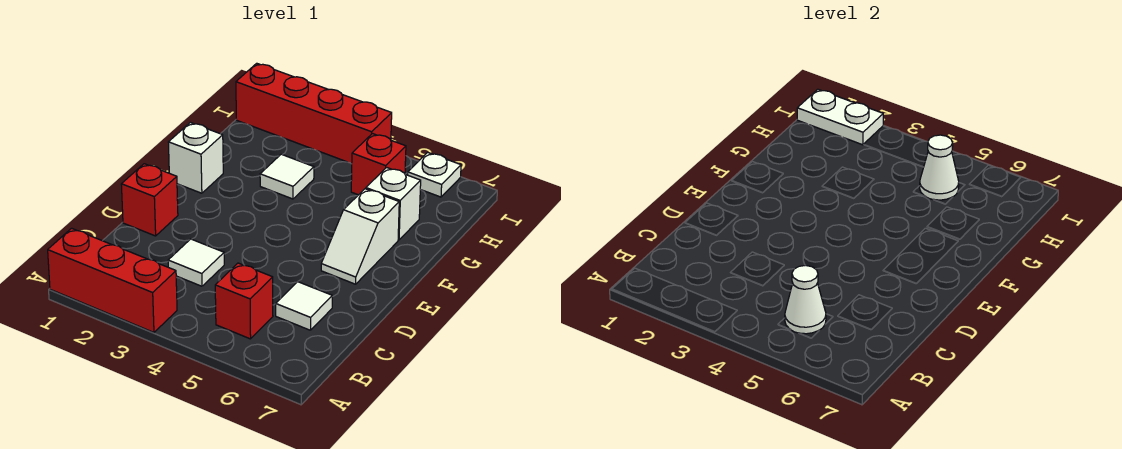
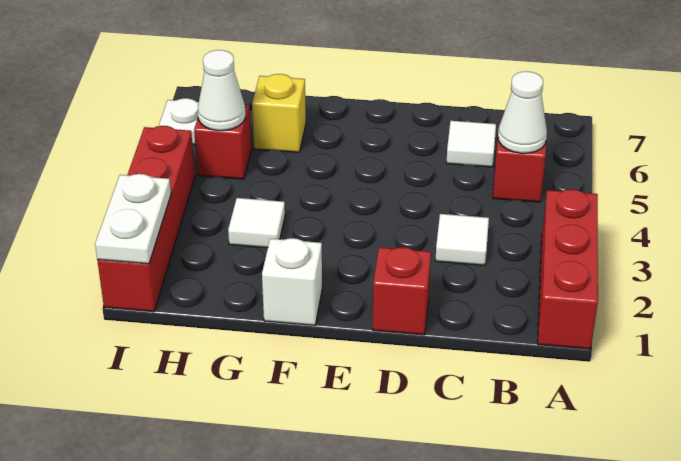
white slope E6:F6 level 1 top F -> none
white brick G6 level 1 -> yellow brick G6 level 1

